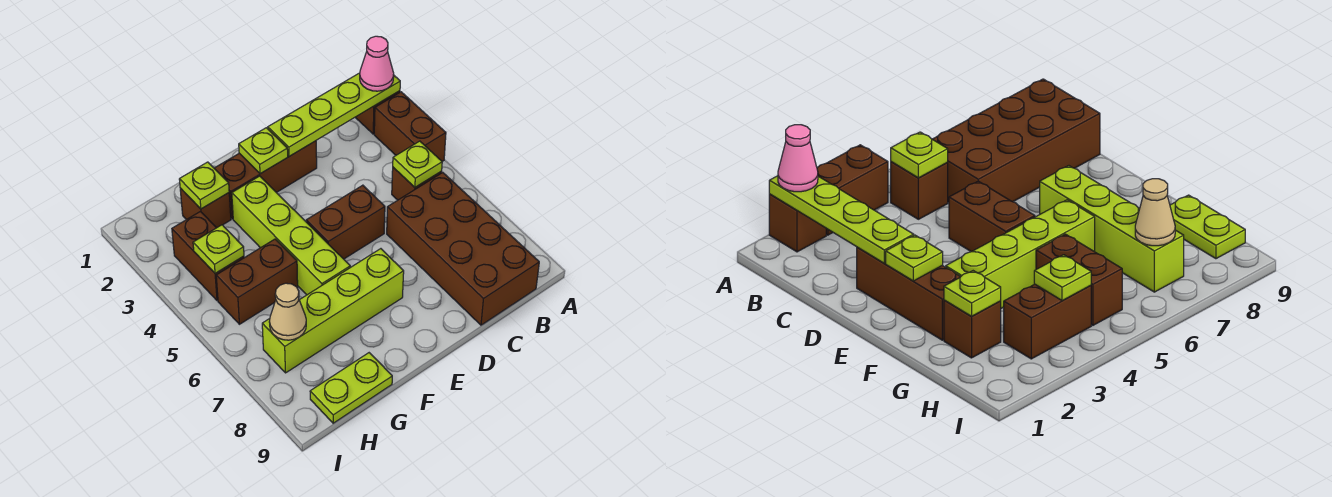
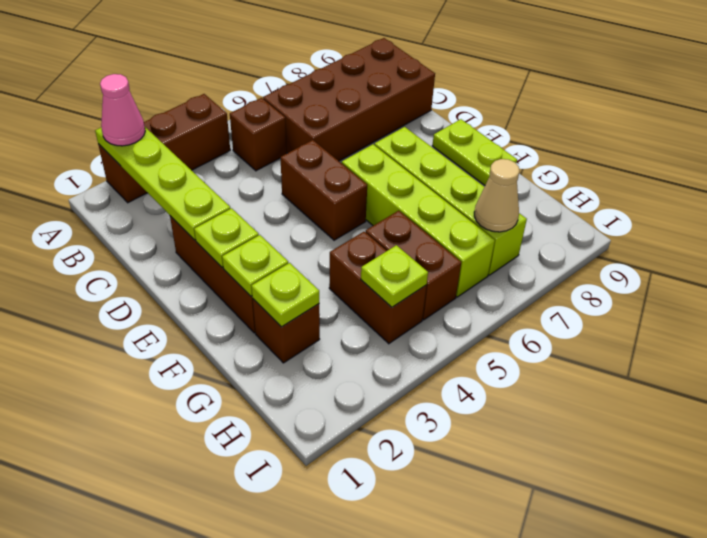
lime plate B5 level 2 -> lime plate F2 level 2
lime brick F3:F6 level 1 -> lime brick E6:H6 level 1
lime plate G9:H9 level 1 -> lime plate E9:F9 level 1
brown brick H3:H4 level 1 -> brown brick G4:H4 level 1

